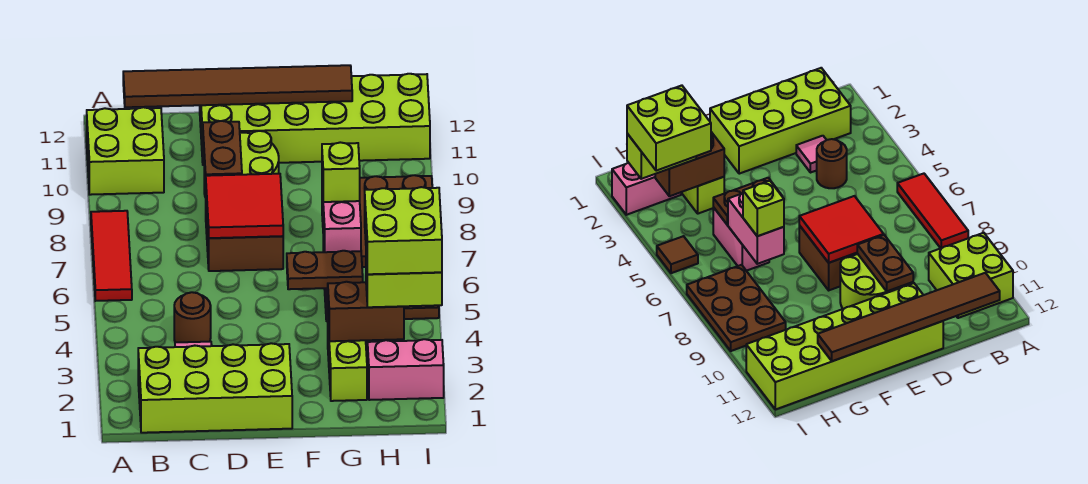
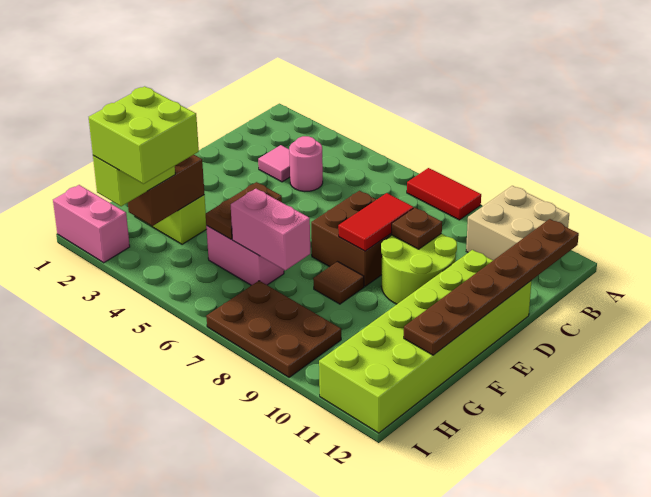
red tile A6:A8 level 1 -> red tile A7:A8 level 1
lime brick A10:B11 level 1 -> tan brick A10:B11 level 1
lime brick B1:E2 level 1 -> none
brown tile B12:G12 level 2 -> brown plate B12:G12 level 2
brown round brick C4 level 1 -> pink round brick C4 level 1
red tile D7:E8 level 2 -> red tile D8:E8 level 2
brown plate D9:D10 level 2 -> brown plate D9 level 2
lime brick G7 level 3 -> none
pink brick H2:I2 level 1 -> pink brick I1:I2 level 1
brown tile I5 level 1 -> brown tile F8 level 1

